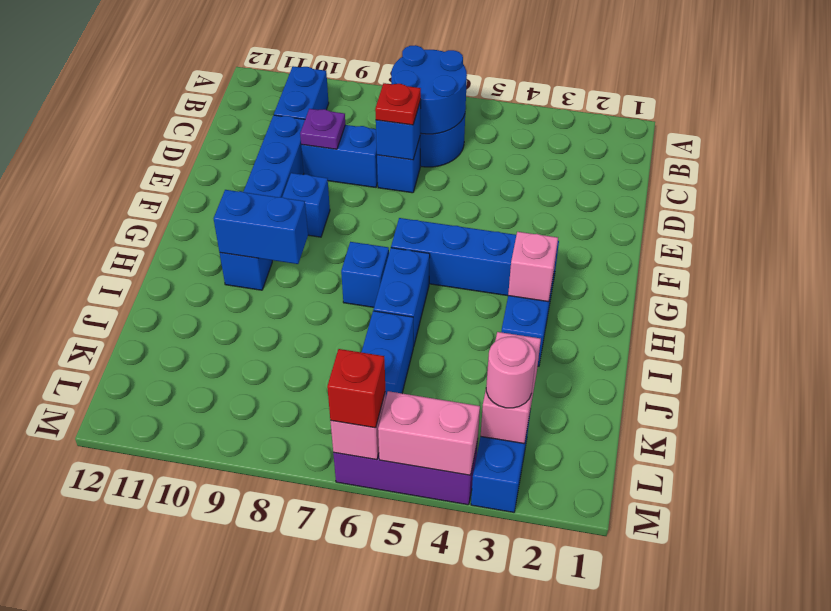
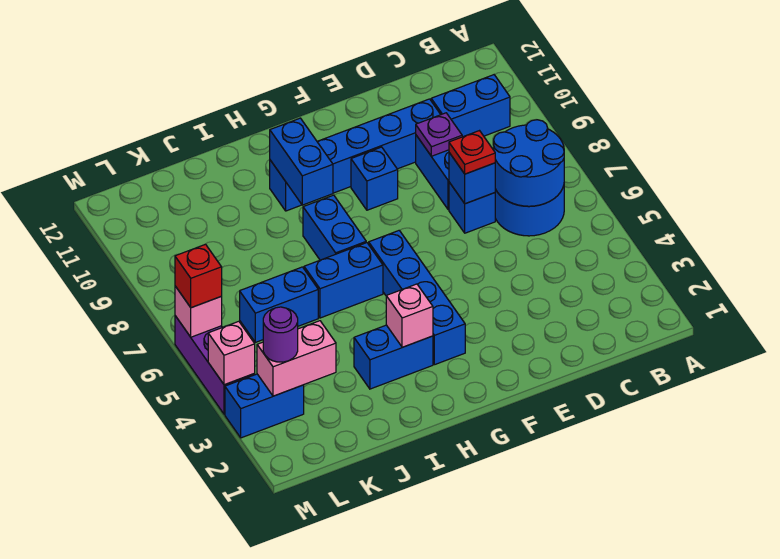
blue brick H7 level 1 -> blue brick H7:H8 level 1
pink round brick L3 level 3 -> purple round brick L3 level 3
pink brick M4:M5 level 2 -> pink brick M4 level 2

